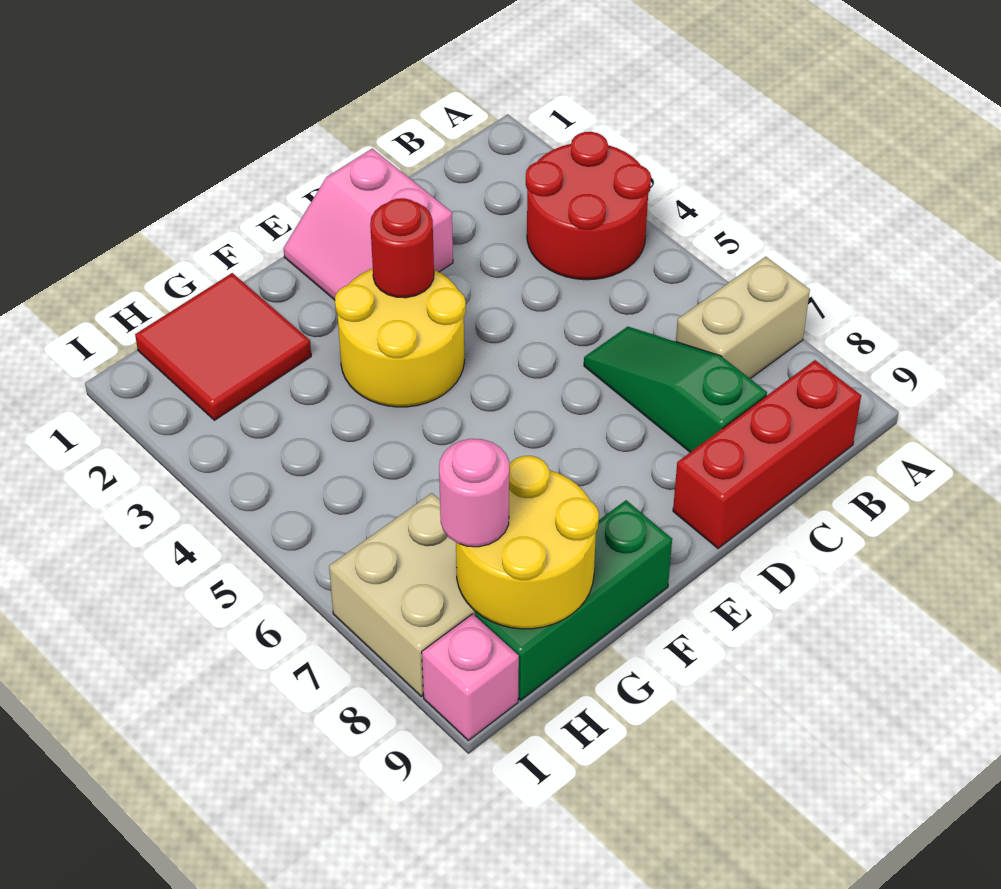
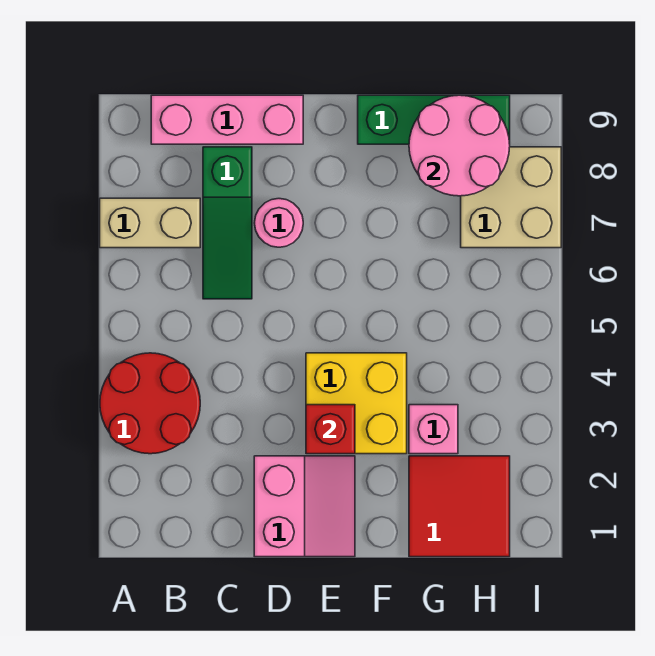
red brick B9:D9 level 1 -> pink brick B9:D9 level 1
yellow round brick E3:F4 level 1 -> yellow brick E3:F4 level 1
red round brick E3 level 2 -> red brick E3 level 2
yellow round brick G8:H9 level 2 -> pink round brick G8:H9 level 2
pink round brick H8 level 3 -> pink round brick D7 level 1
pink brick I9 level 1 -> pink brick G3 level 1

